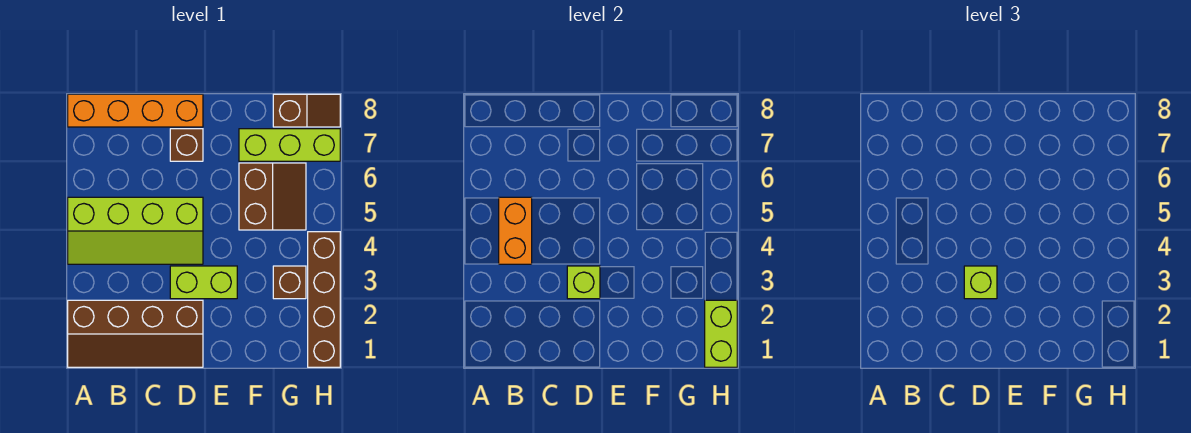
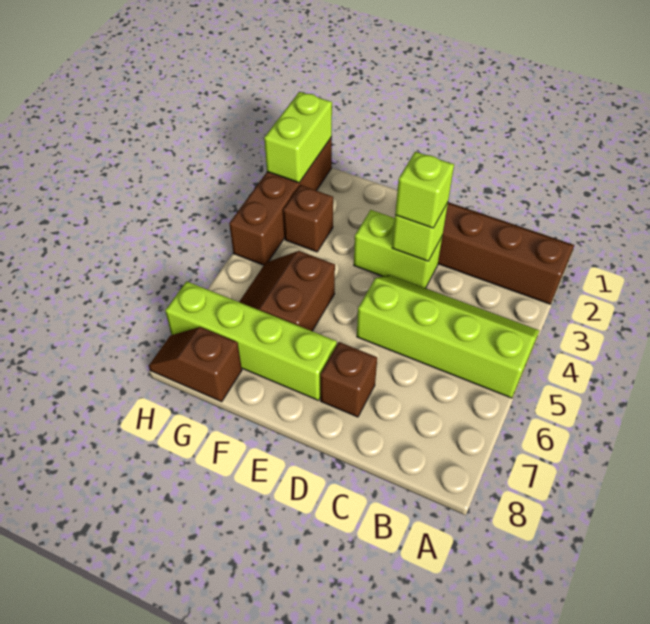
orange brick A8:D8 level 1 -> none
orange brick B4:B5 level 2 -> none
lime brick F7:H7 level 1 -> lime brick E7:H7 level 1

